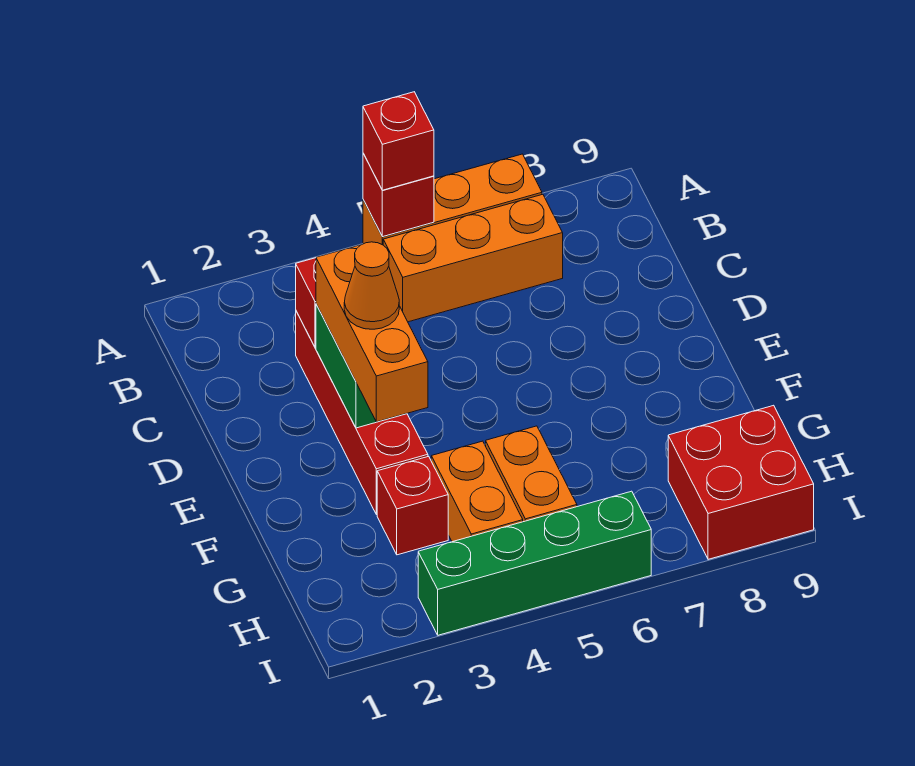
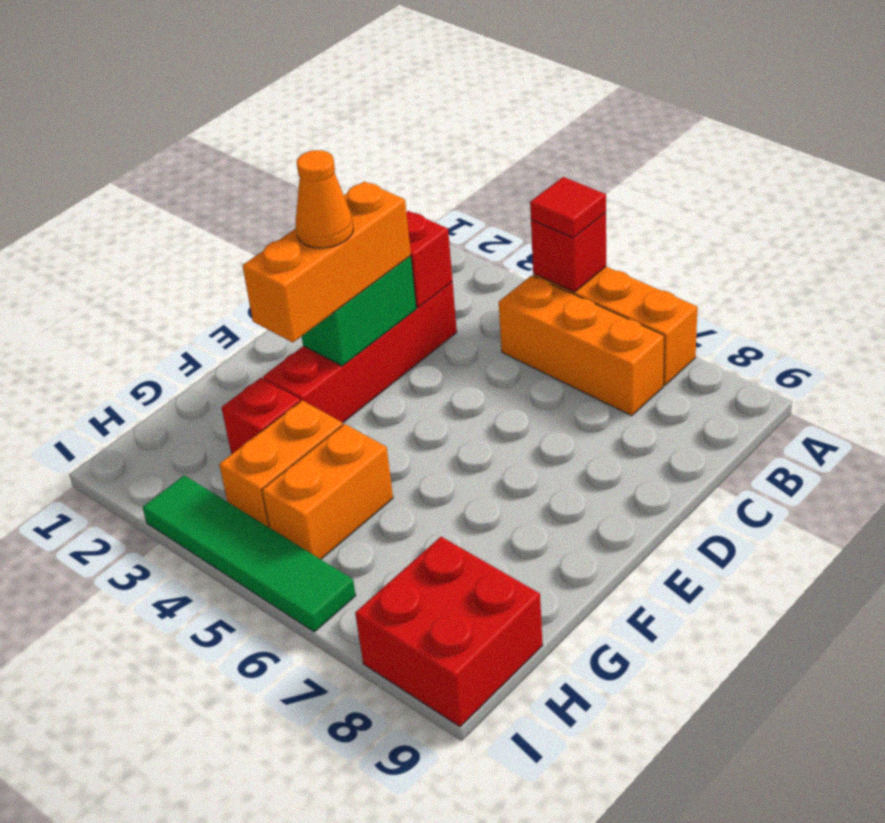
red brick A5 level 3 -> red tile A5 level 3
green brick I3:I6 level 1 -> green tile I3:I6 level 1

